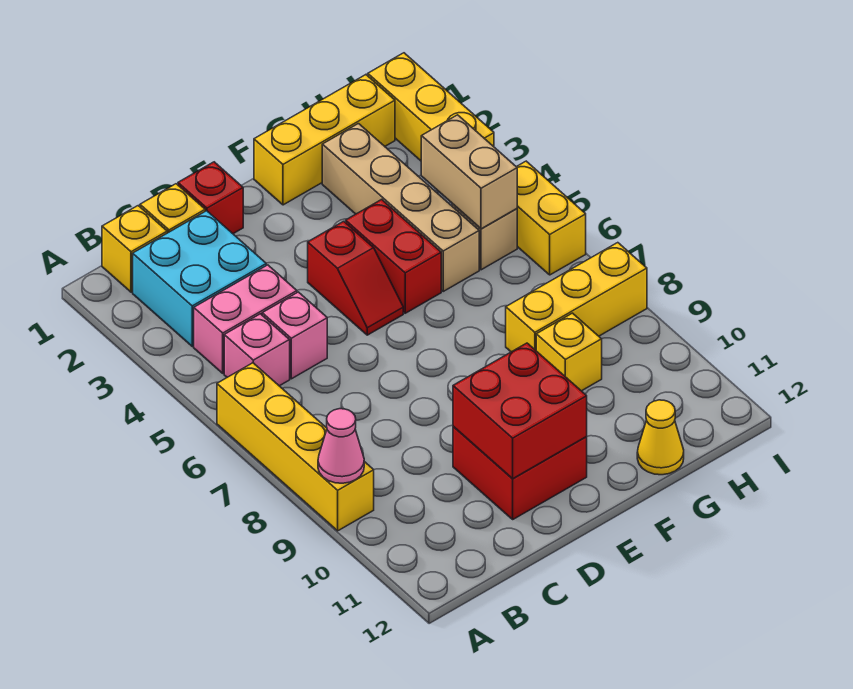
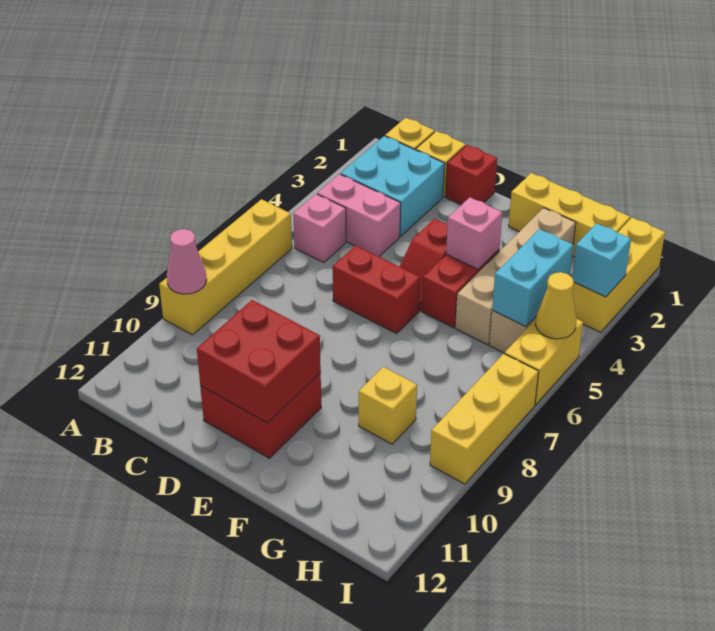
pink brick C5 level 1 -> pink brick F4 level 2
none -> red brick D6:E6 level 1
yellow brick G8:I8 level 1 -> yellow brick I7:I9 level 1
yellow cone G12 level 1 -> yellow cone I5 level 2
tan brick H4:H5 level 2 -> cyan brick H4:H5 level 2
none -> cyan brick I3 level 2

